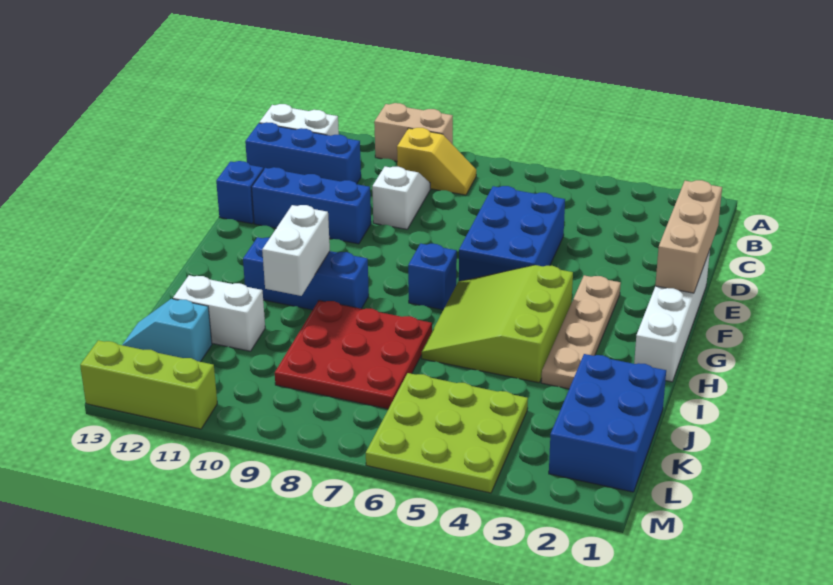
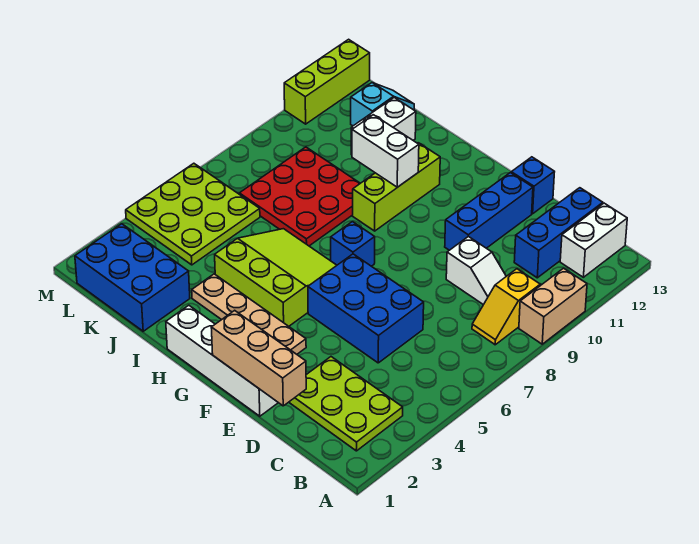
none -> lime plate B2:D3 level 1
blue brick H9:H11 level 1 -> lime brick H9:H11 level 1

